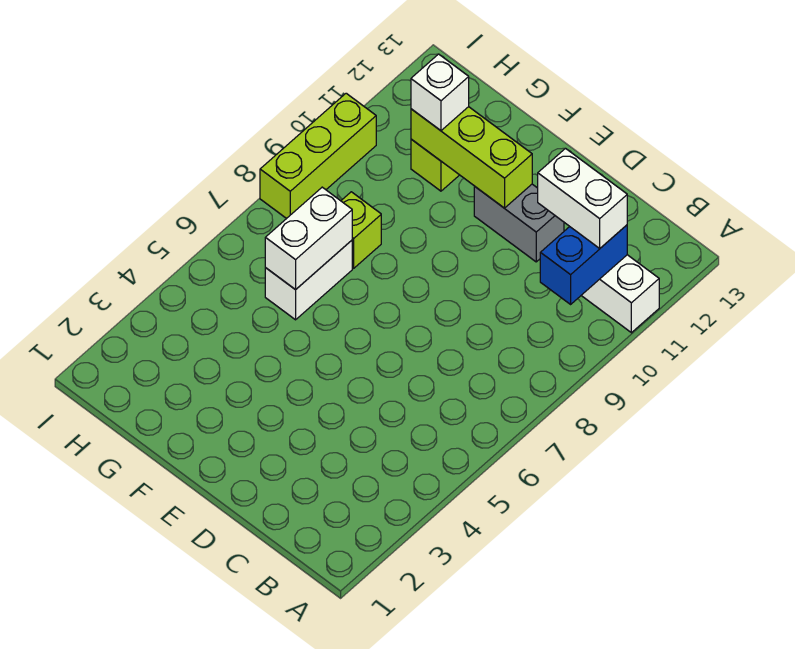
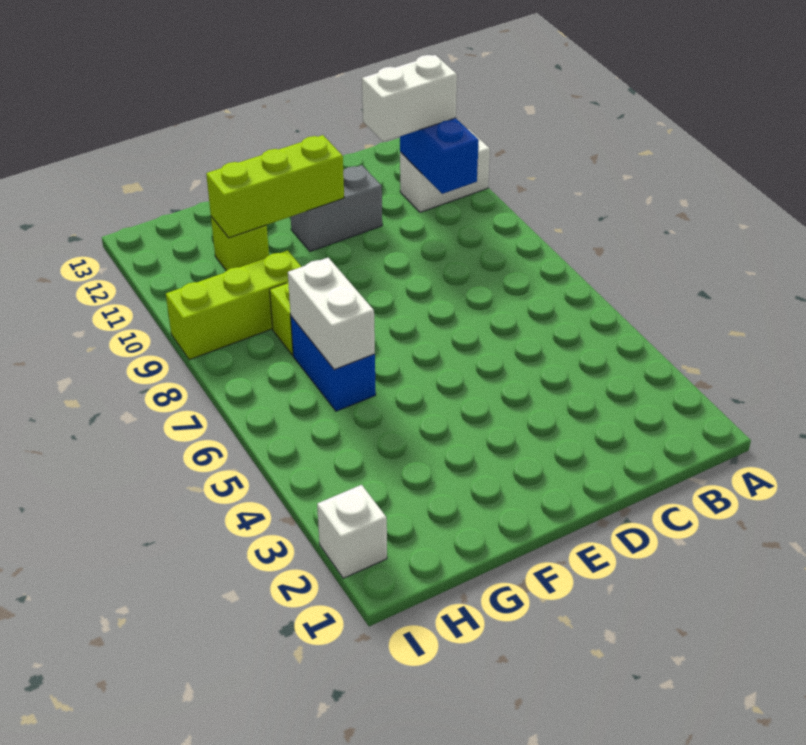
white brick G6:G7 level 1 -> blue brick G6:G7 level 1
white brick G11 level 3 -> white brick I2 level 1
lime brick I8:I10 level 1 -> lime brick G9:I9 level 1

